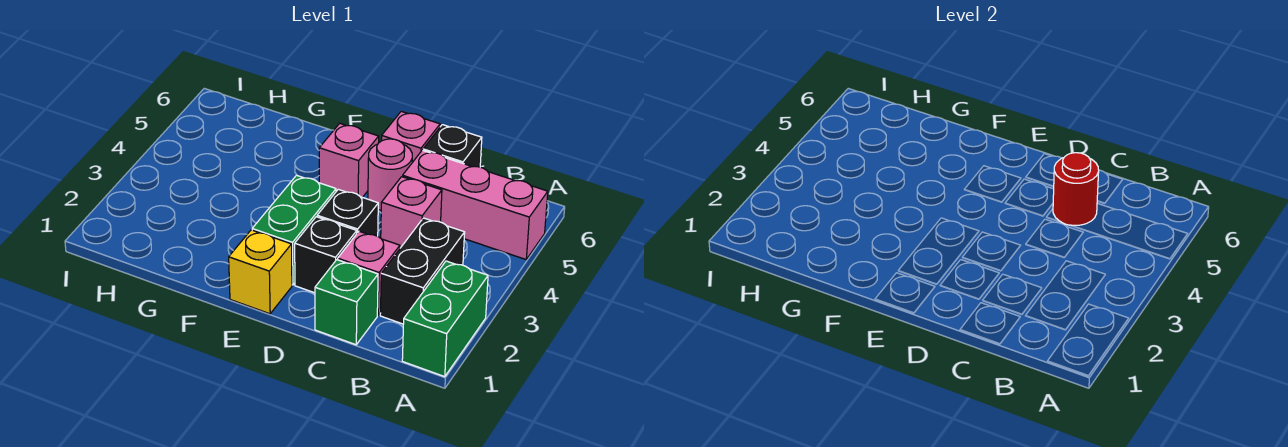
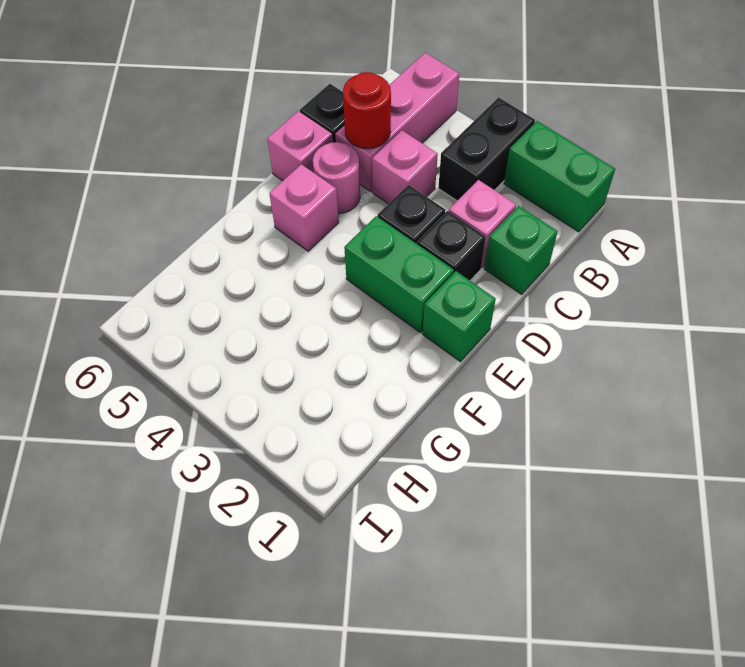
black brick B2:B3 level 1 -> black brick A3:B3 level 1
yellow brick E1 level 1 -> green brick E1 level 1

